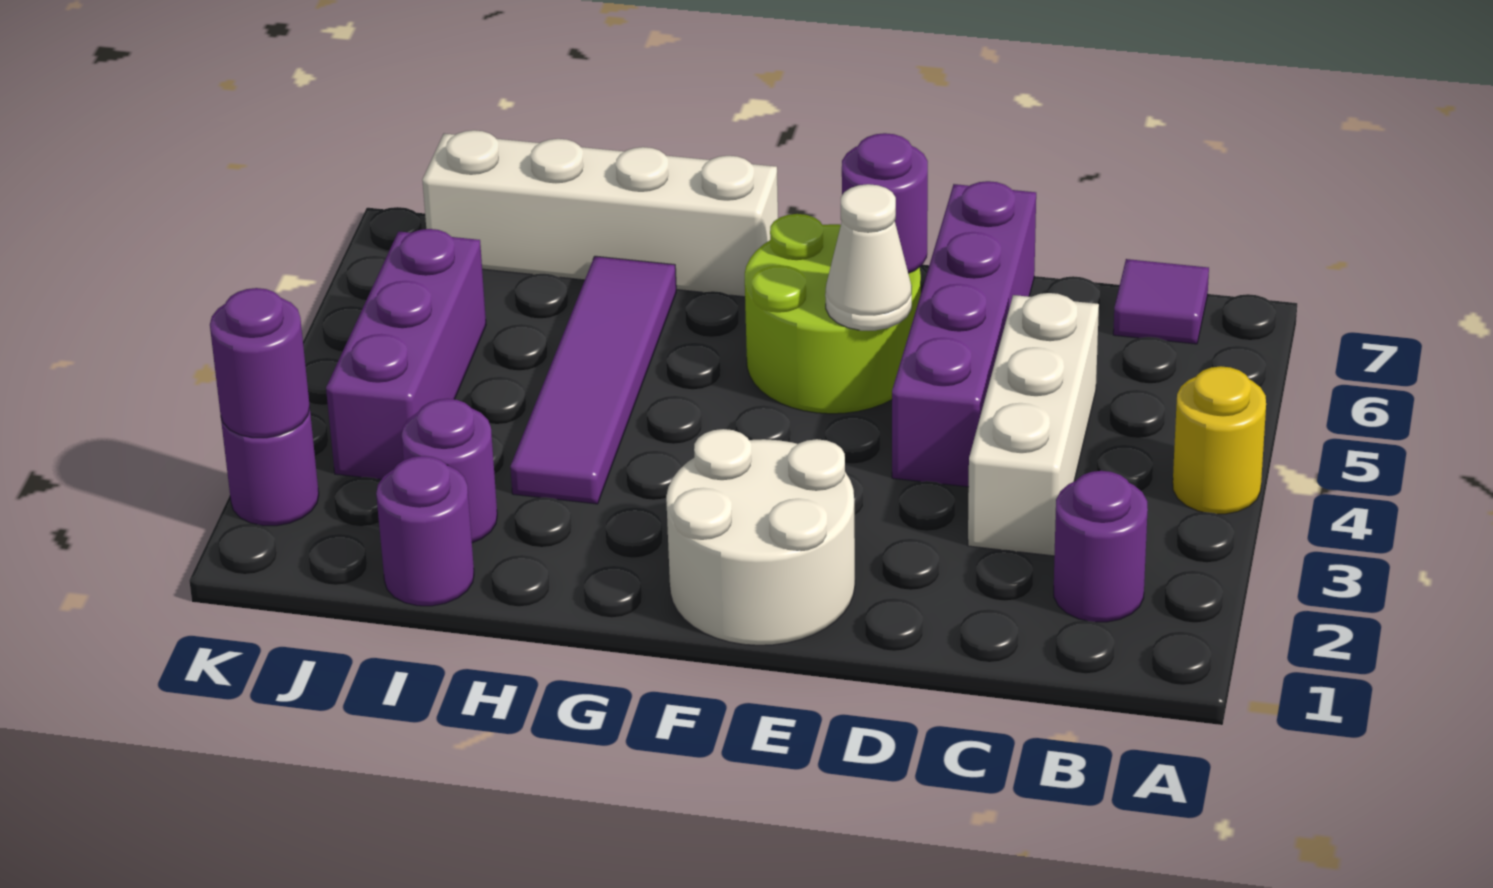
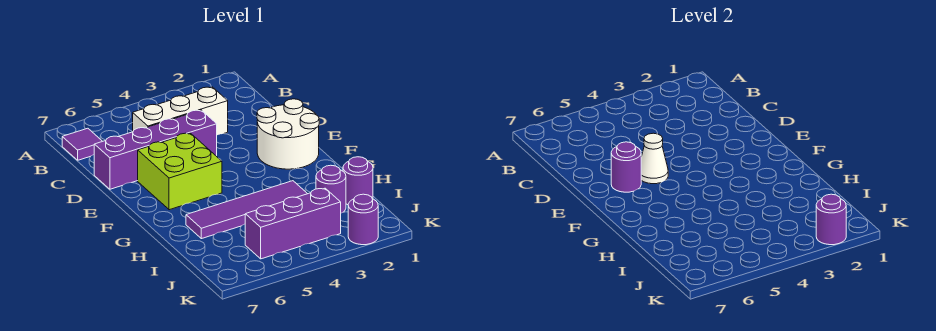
yellow round brick A4 level 1 -> none
purple round brick B2 level 1 -> none
lime round brick E5:F6 level 1 -> lime brick E5:F6 level 1
white brick G7:J7 level 1 -> none

